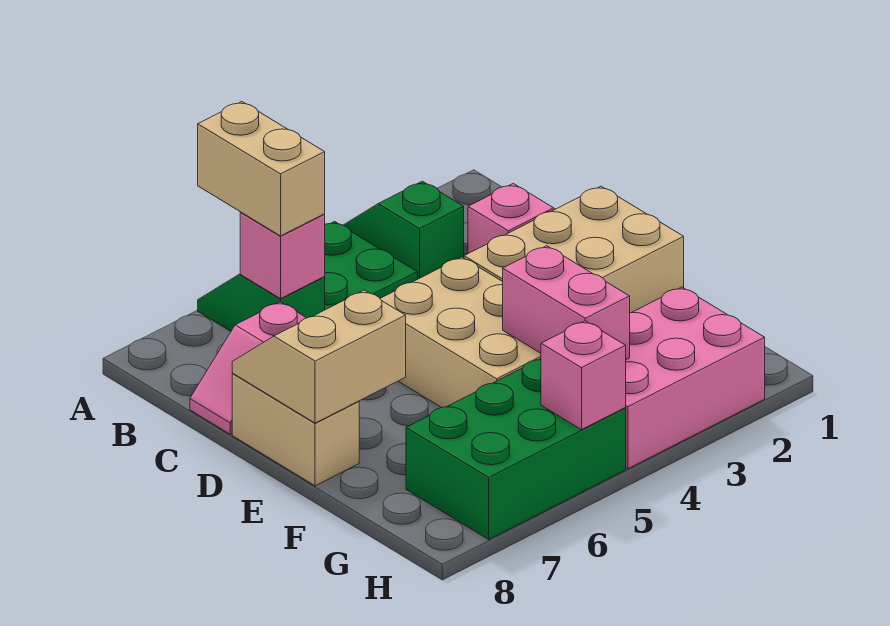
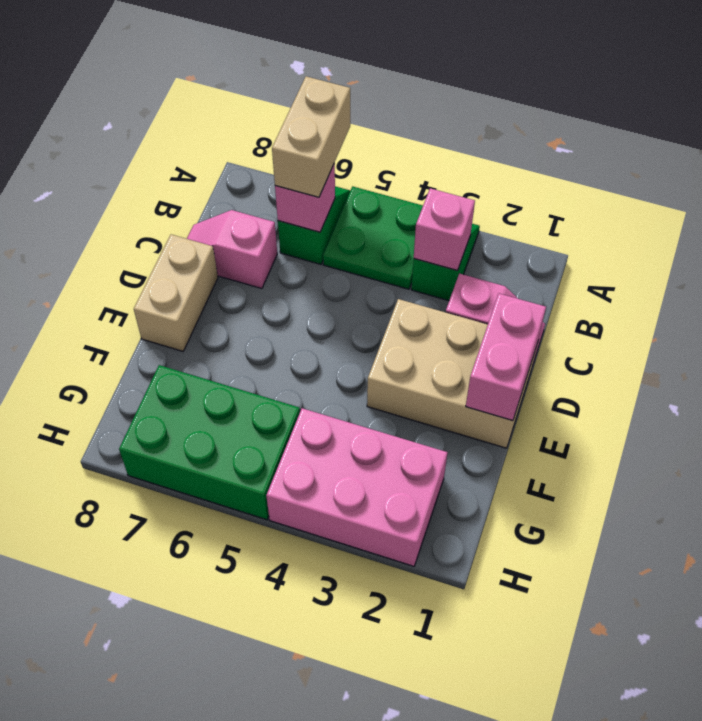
tan brick D4:F5 level 1 -> none
tan slope D7:E8 level 2 top E -> none
pink brick F4:G4 level 2 -> pink brick D1:E1 level 2
pink brick H5 level 2 -> pink brick B3 level 2

